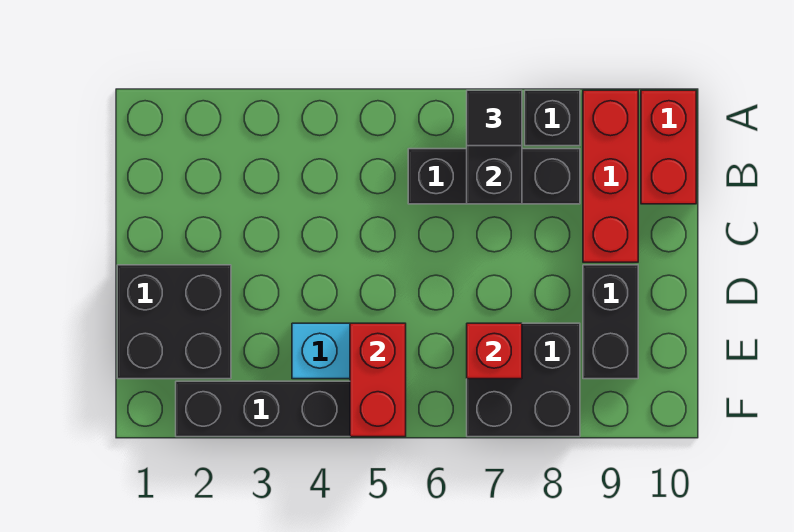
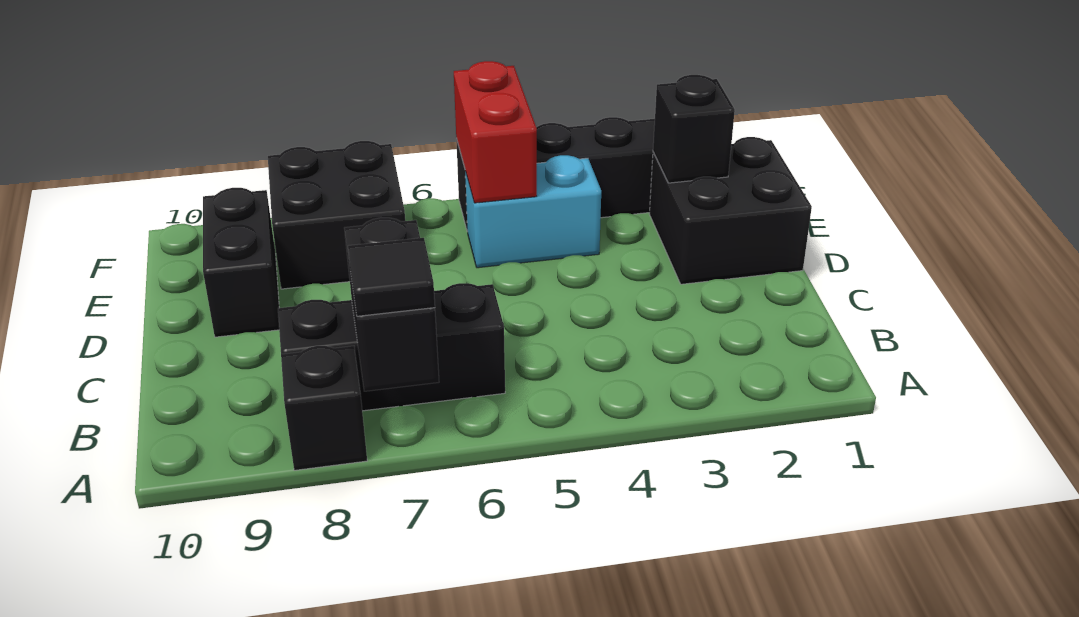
red brick A9:C9 level 1 -> none
red brick A10:B10 level 1 -> none
none -> black brick E2 level 2
red brick E7 level 2 -> none

